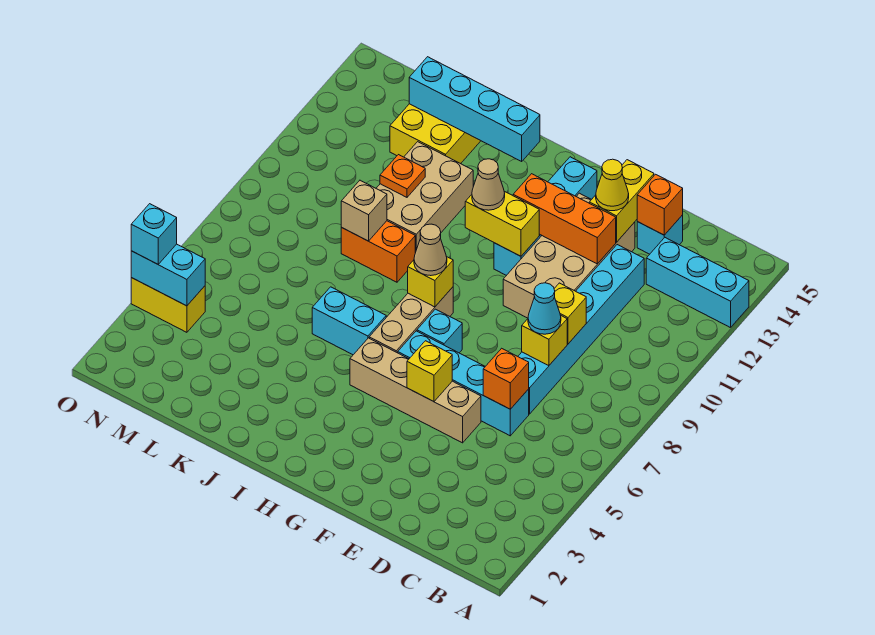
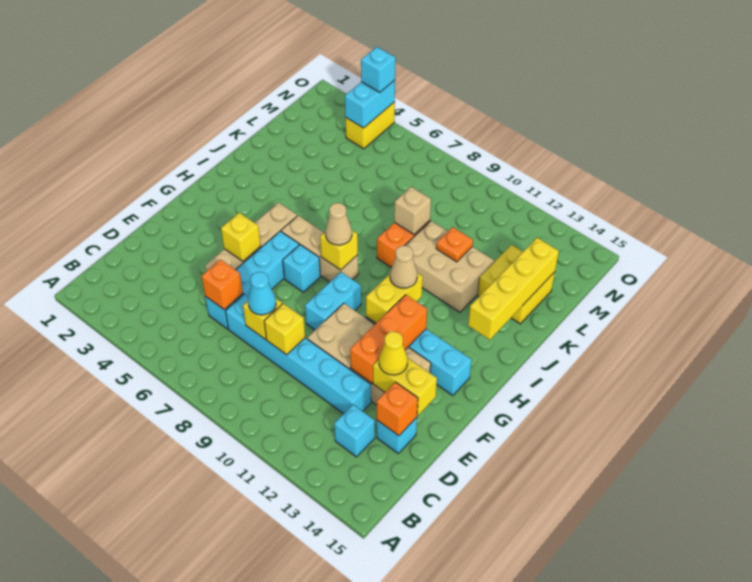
cyan brick A13:C13 level 1 -> cyan brick C13 level 1
cyan brick I6:J6 level 1 -> cyan brick F9:G9 level 1
cyan brick I14:L14 level 2 -> yellow brick I14:L14 level 2

